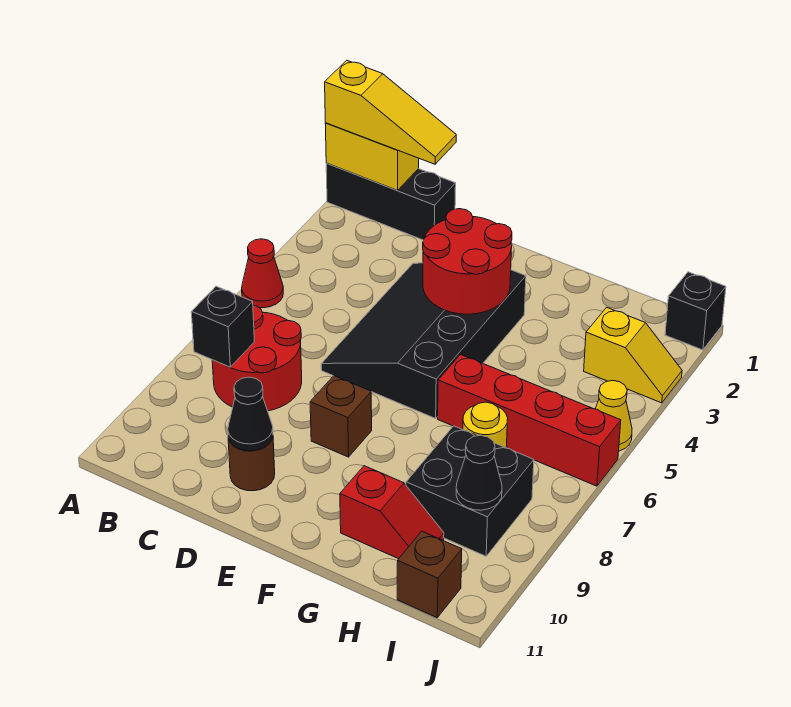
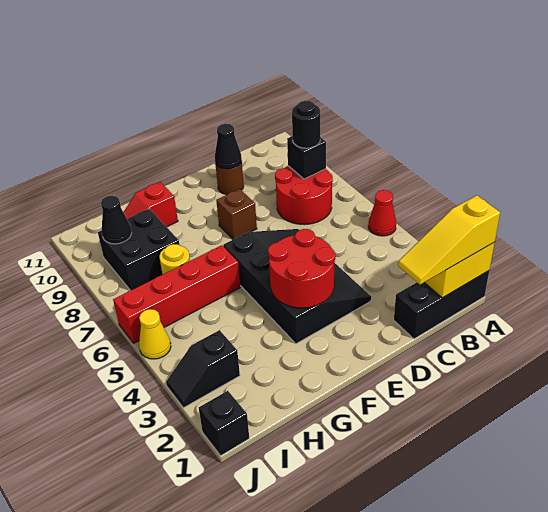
none -> black round brick B8 level 3
yellow slope I3:J3 level 1 top I -> black slope I3:J3 level 1 top I
brown brick I11 level 1 -> none

